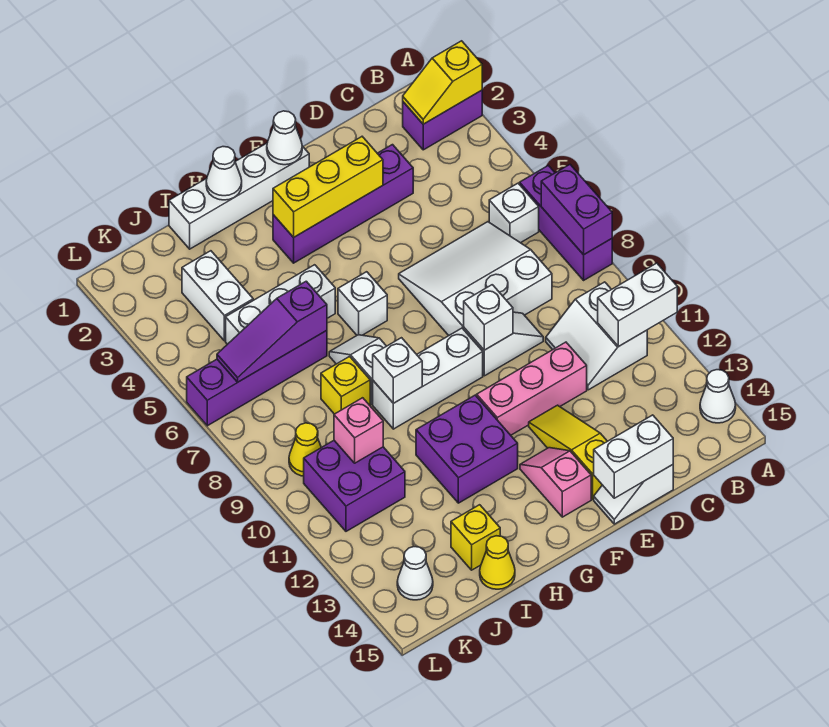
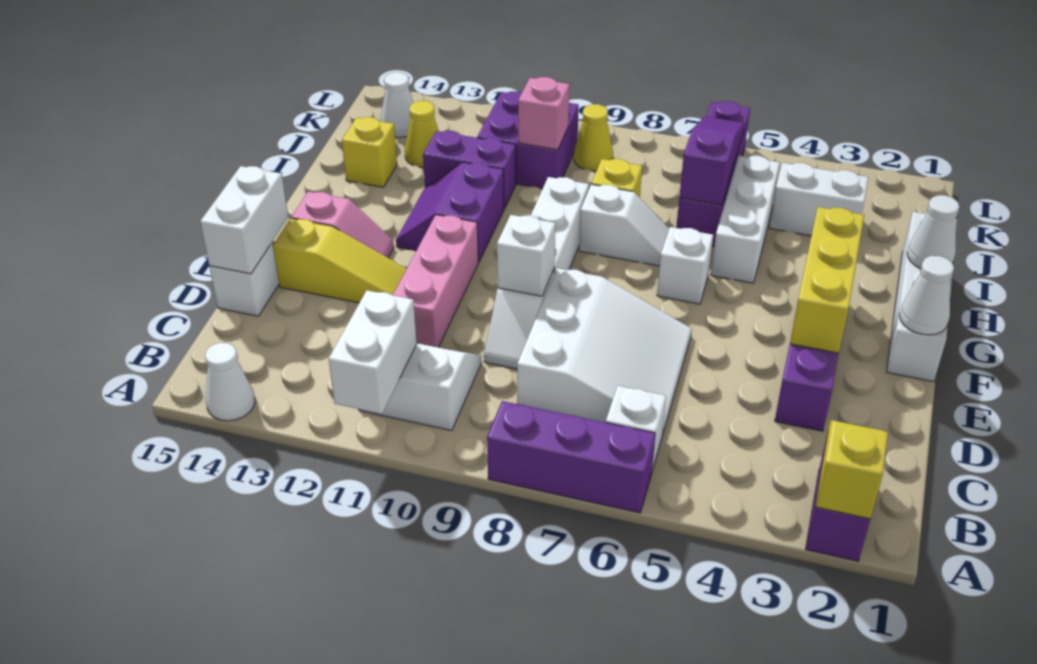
purple brick A7:A8 level 2 -> purple brick I11:I12 level 1
purple brick G11:H12 level 1 -> purple slope G11:H12 level 1 top 11
white brick H9 level 2 -> none
yellow cone I15 level 1 -> yellow cone J13 level 1

